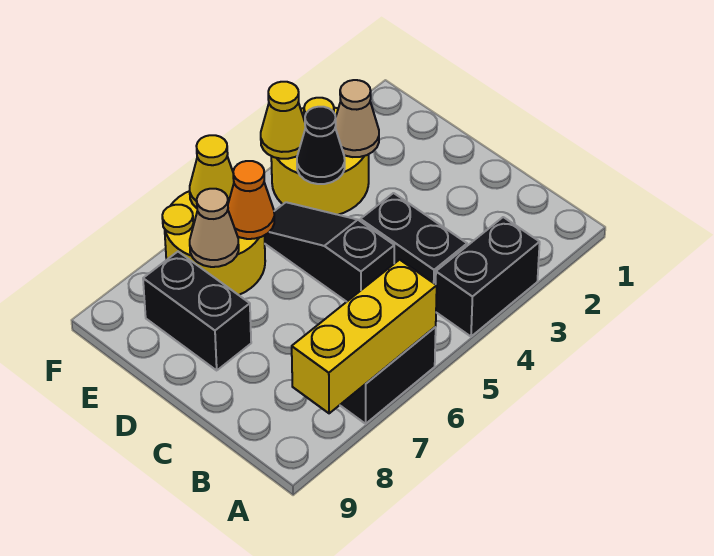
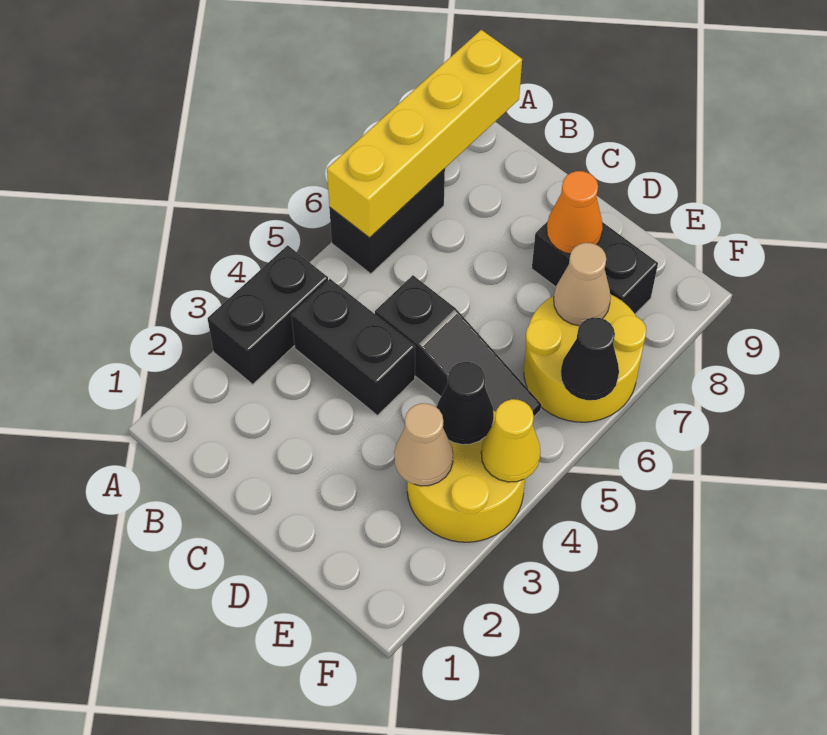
yellow brick A6:A8 level 2 -> yellow brick A6:A9 level 2
orange cone E6 level 2 -> orange cone D8 level 2
yellow cone F6 level 2 -> black cone F6 level 2

